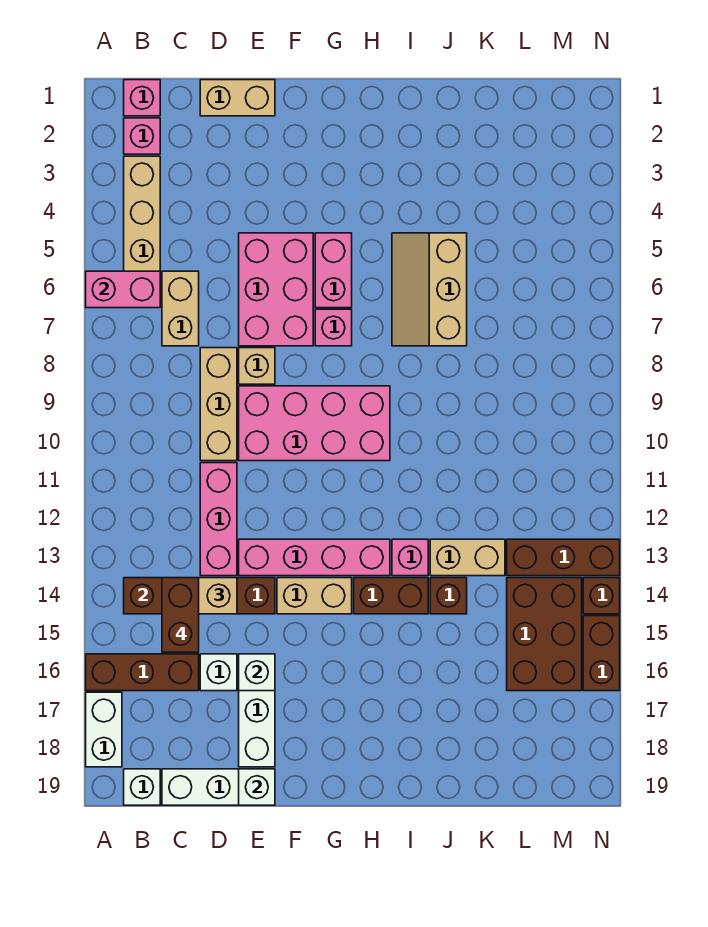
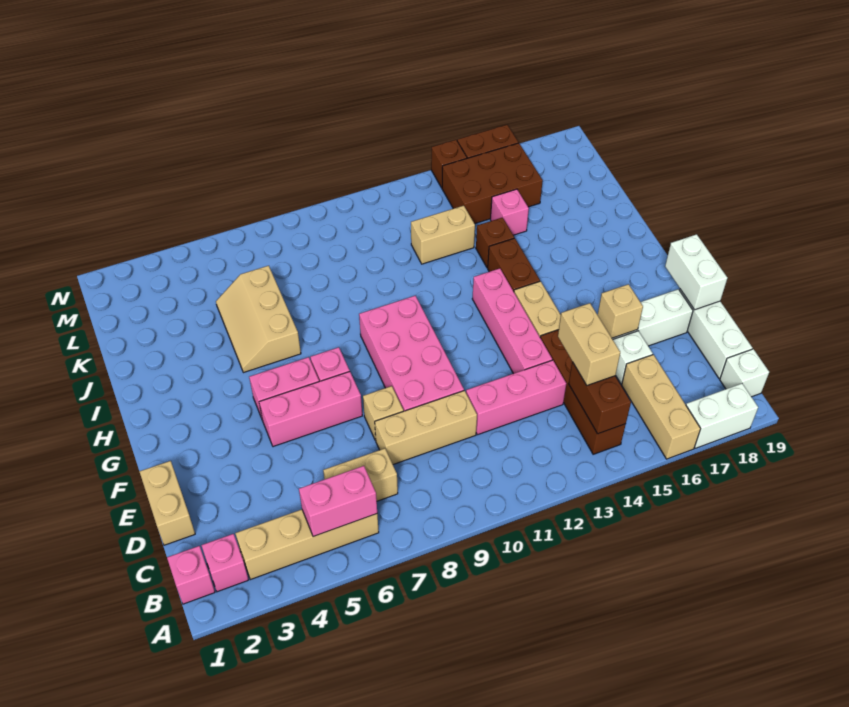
pink brick A6:B6 level 2 -> pink brick B5:B6 level 2
brown brick A16:C16 level 1 -> tan brick A16:C16 level 1
brown brick C14:C15 level 4 -> none
pink brick E5:F7 level 1 -> pink brick F5:F7 level 1
white brick E16 level 2 -> tan brick E16 level 2
white brick E19 level 2 -> white brick E19:F19 level 2
tan slope I5:J7 level 1 top J -> tan slope I5:K6 level 1 top 6
pink brick I13 level 1 -> pink brick K15 level 1
tan brick J13:K13 level 1 -> tan brick K12:K13 level 1
brown brick L13:N13 level 1 -> none

